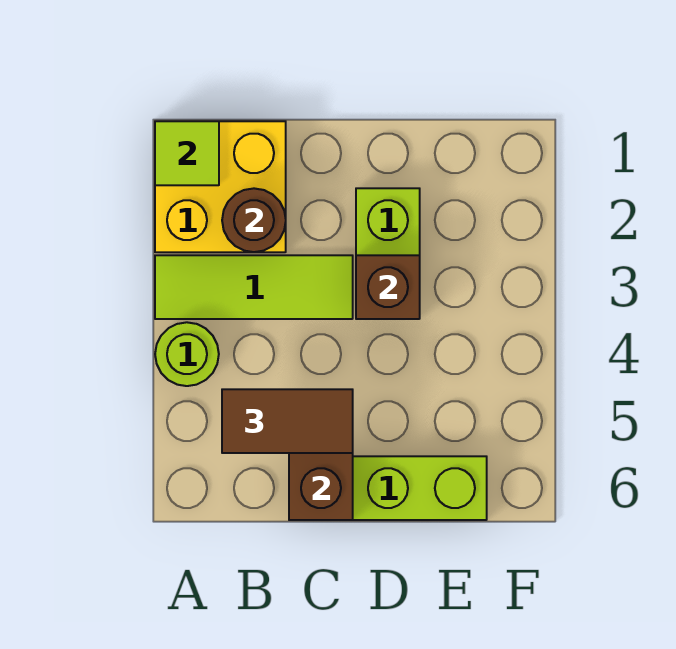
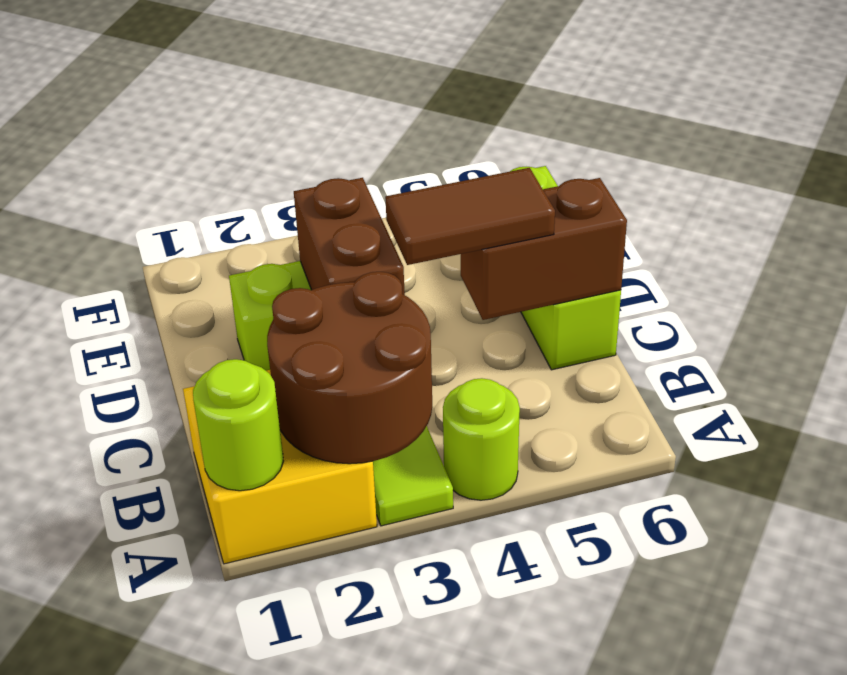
lime tile A1 level 2 -> lime round brick A1 level 2
brown round brick B2 level 2 -> brown round brick A2:B3 level 2
brown tile B5:C5 level 3 -> brown tile C4:C5 level 3
brown brick D3 level 2 -> brown brick C3:D3 level 2

